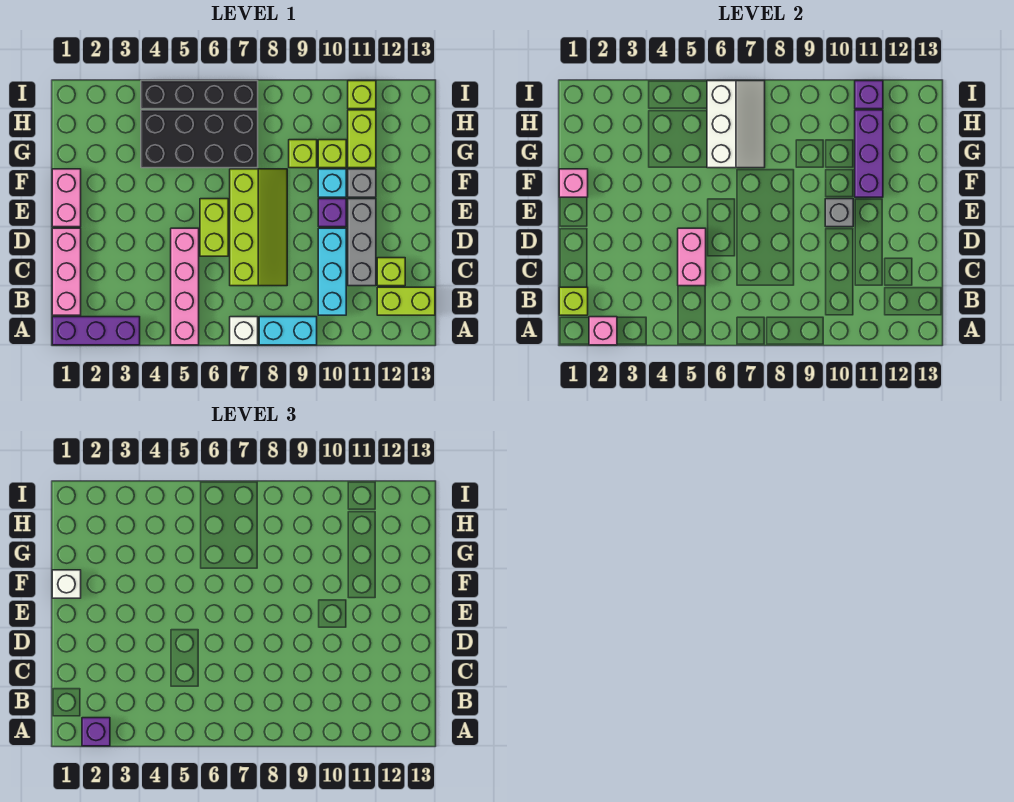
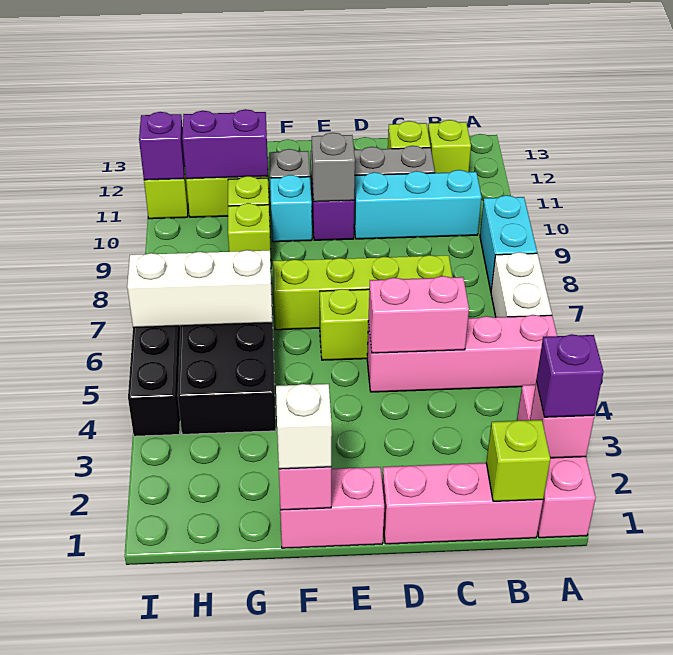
purple brick A1:A3 level 1 -> pink brick A1:A3 level 1
white brick A7 level 1 -> white brick A6:A7 level 1
lime brick B12:B13 level 1 -> lime brick B12 level 1
purple brick F11:H11 level 2 -> purple brick G11:H11 level 2

